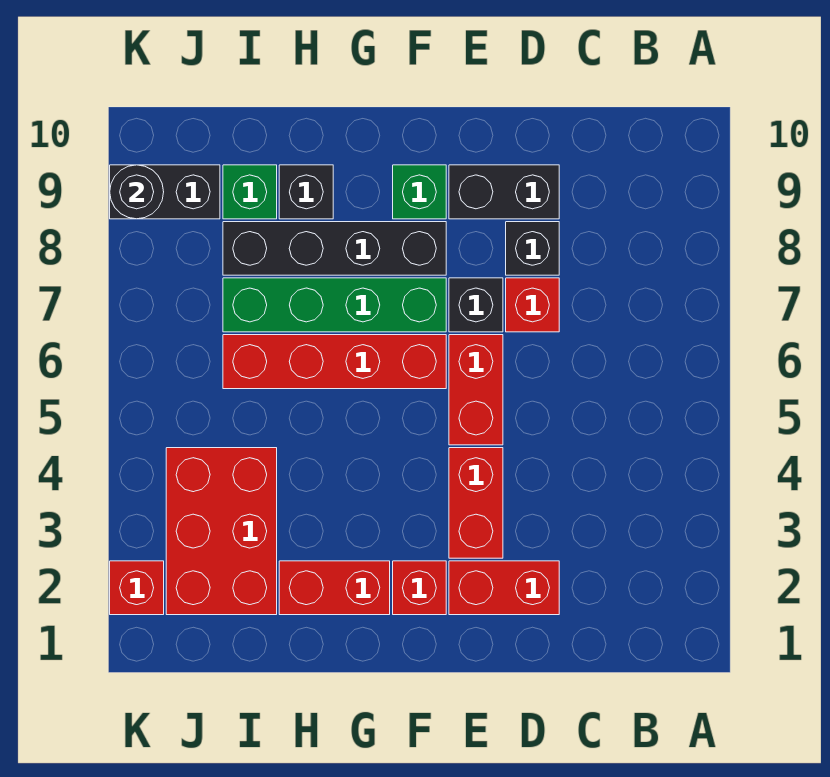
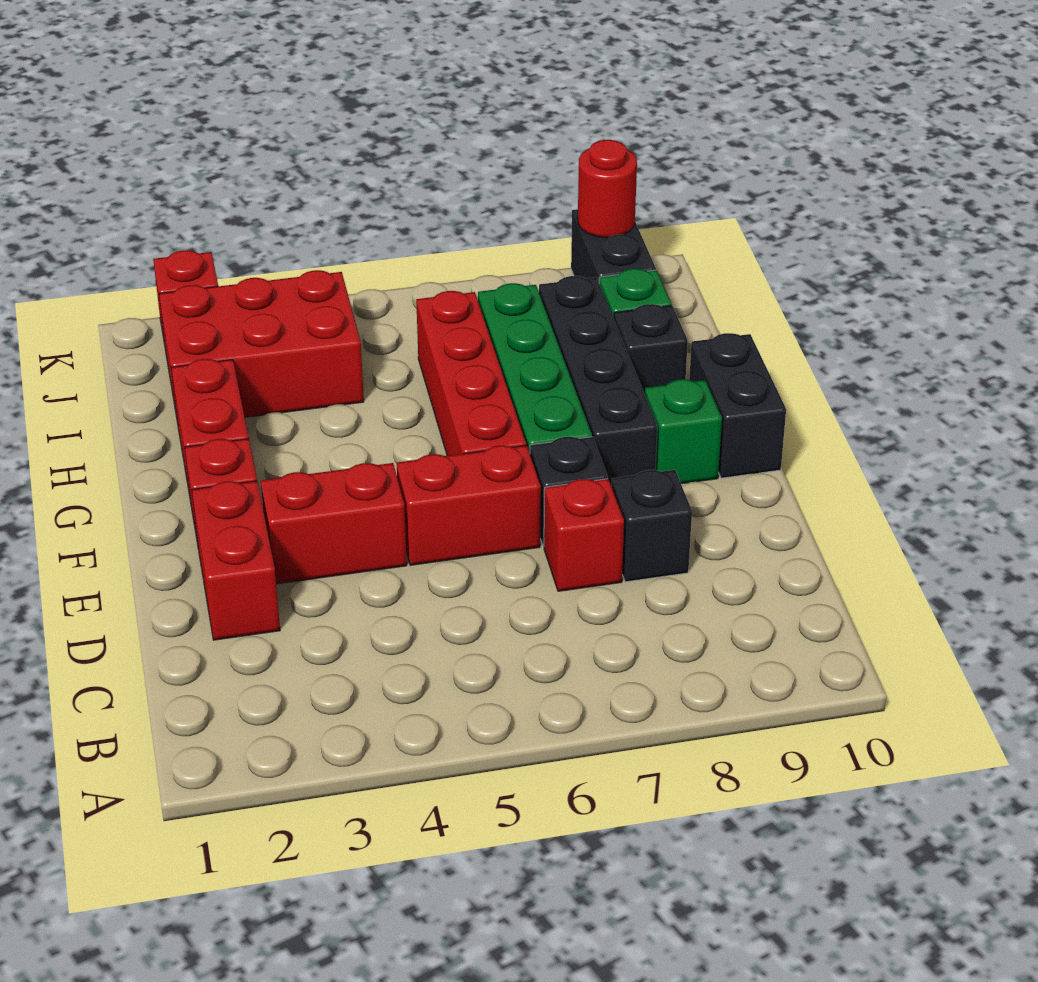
black brick D9:E9 level 1 -> black brick F10:G10 level 1
black round brick K9 level 2 -> red round brick K9 level 2

